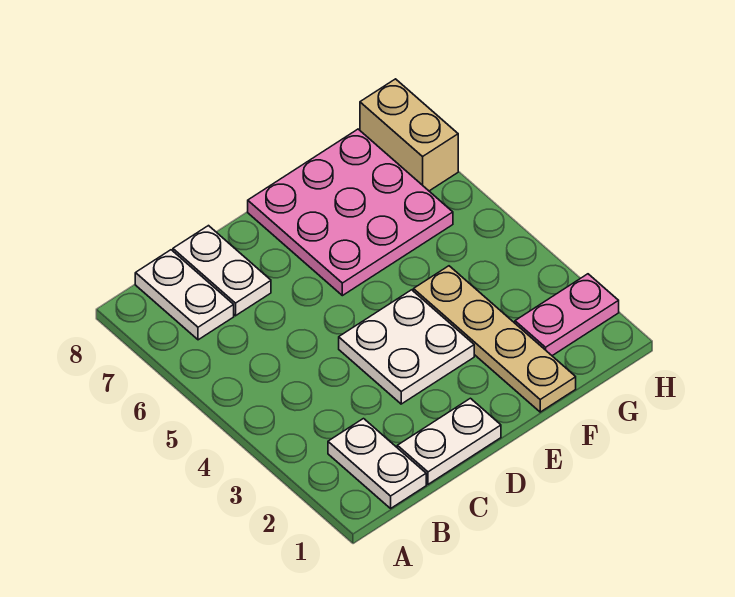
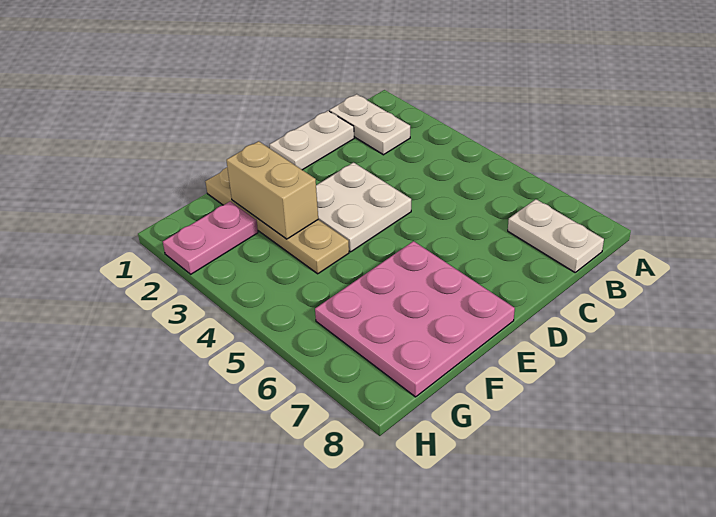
white plate C7:C8 level 1 -> none
tan brick H7:H8 level 1 -> tan brick F2:F3 level 2

